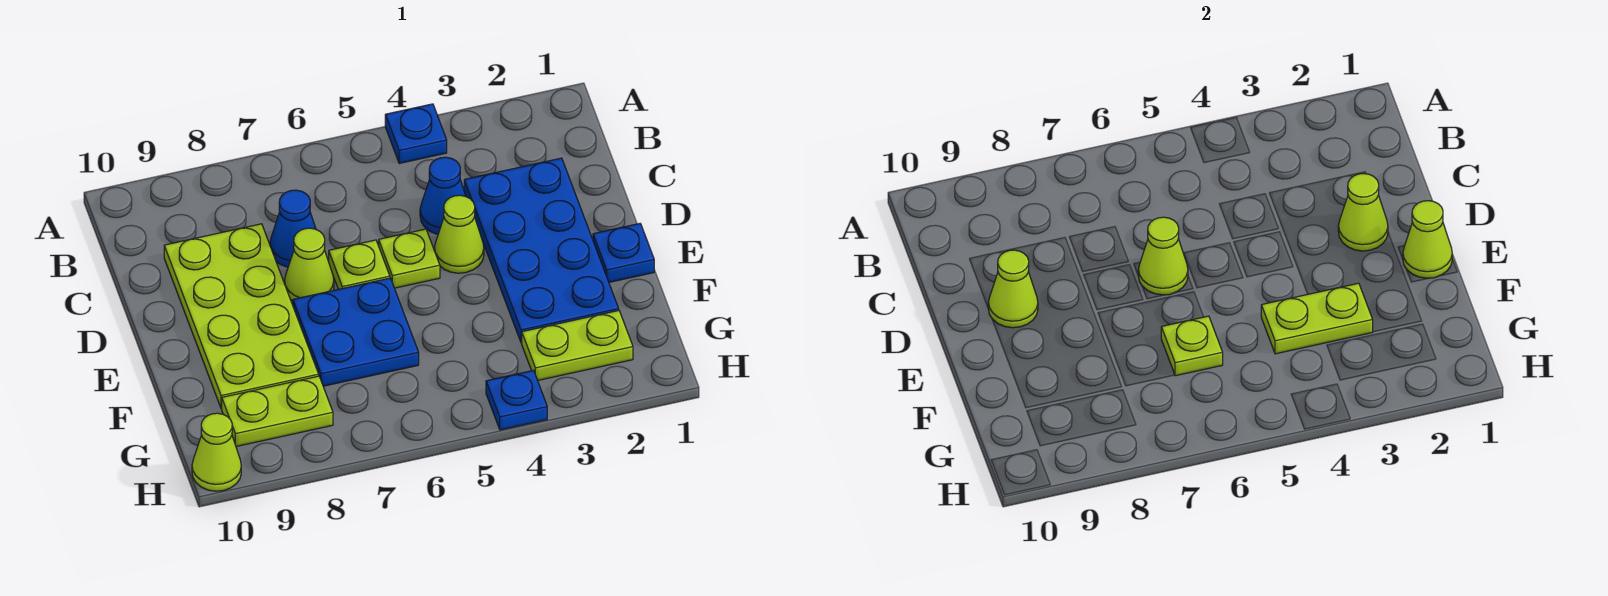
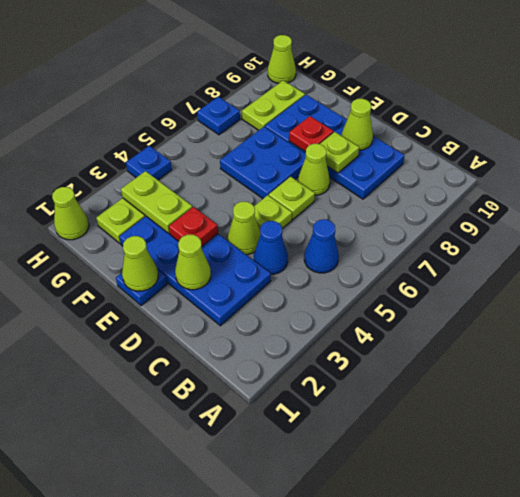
blue plate A4 level 1 -> blue plate H7 level 1
blue cone C7 level 1 -> blue cone B5 level 1
lime plate C8:F9 level 1 -> blue plate C8:F9 level 1
lime cone D6 level 2 -> lime cone H1 level 1
none -> red plate E3 level 2
none -> red plate E8 level 2
lime plate F3:F4 level 2 -> lime plate F3:G3 level 2
lime plate F6 level 2 -> lime plate D8 level 2

